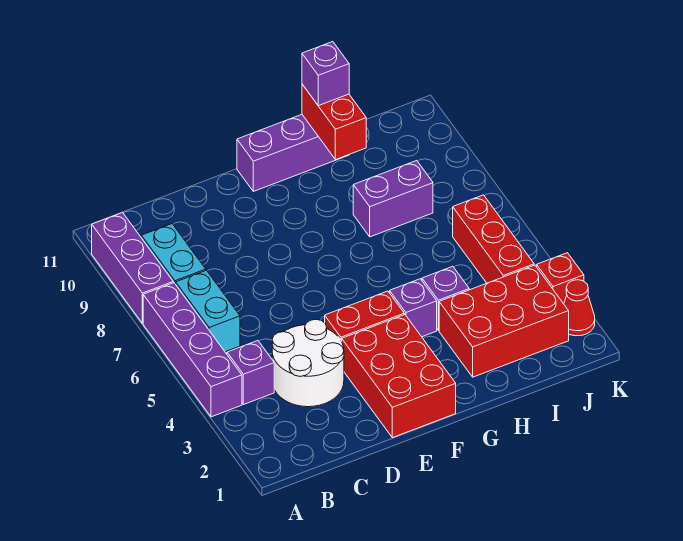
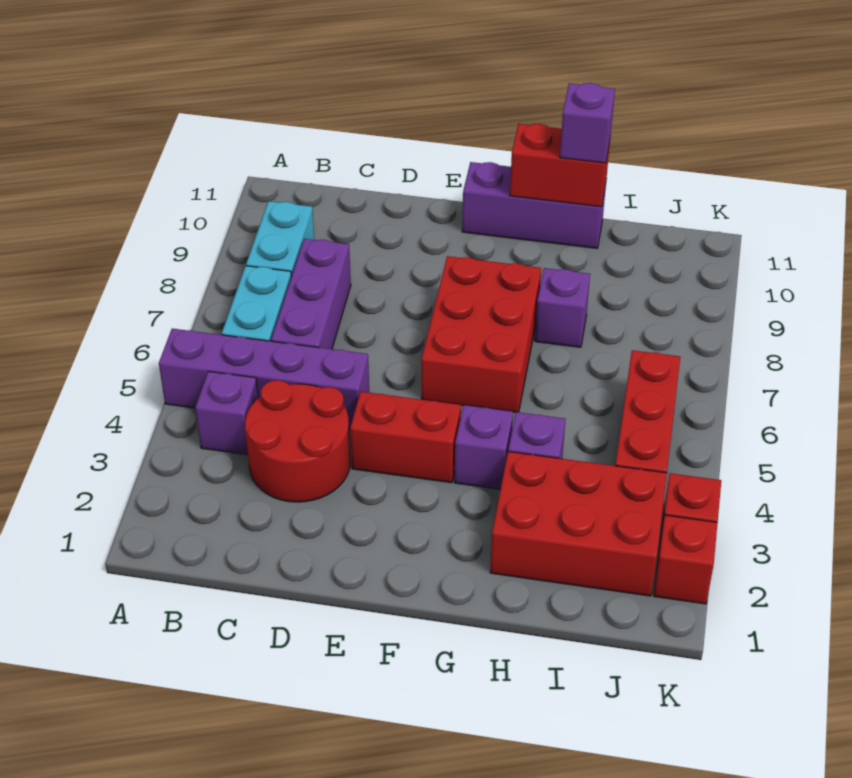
purple brick A4:A7 level 1 -> purple brick A5:D5 level 1
purple brick A8:A10 level 1 -> purple brick C6:C8 level 1
white round brick C3:D4 level 1 -> red round brick C3:D4 level 1
red brick E1:F3 level 1 -> red brick F6:G8 level 1
purple brick H8:I8 level 1 -> purple brick H8 level 1
red brick H10:H11 level 2 -> red brick G11:H11 level 2
red cone K2 level 1 -> red brick K2 level 1

